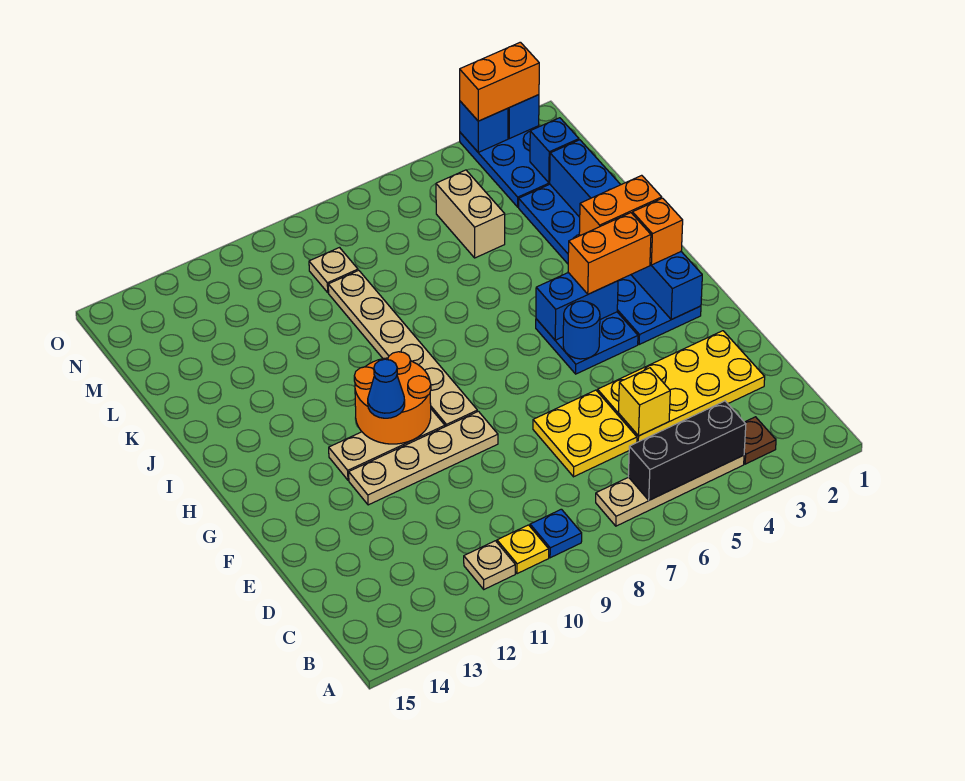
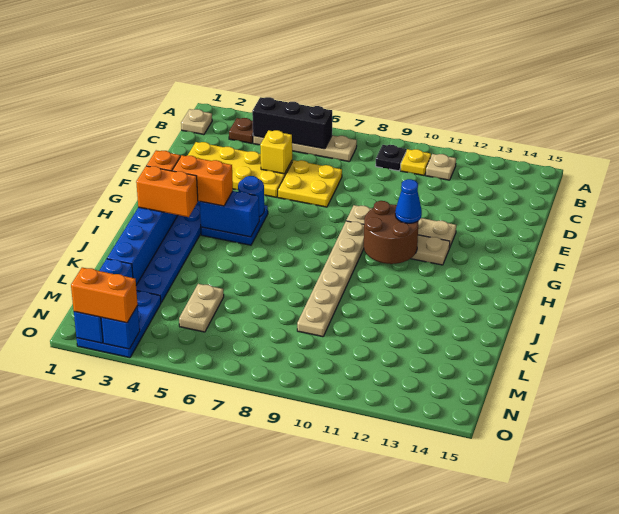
blue plate B9 level 1 -> black plate B9 level 1
orange round brick G10:H11 level 2 -> brown round brick G10:H11 level 2
tan brick L5:M5 level 1 -> tan plate L5:M5 level 1
tan plate M9 level 1 -> tan plate B1 level 1

